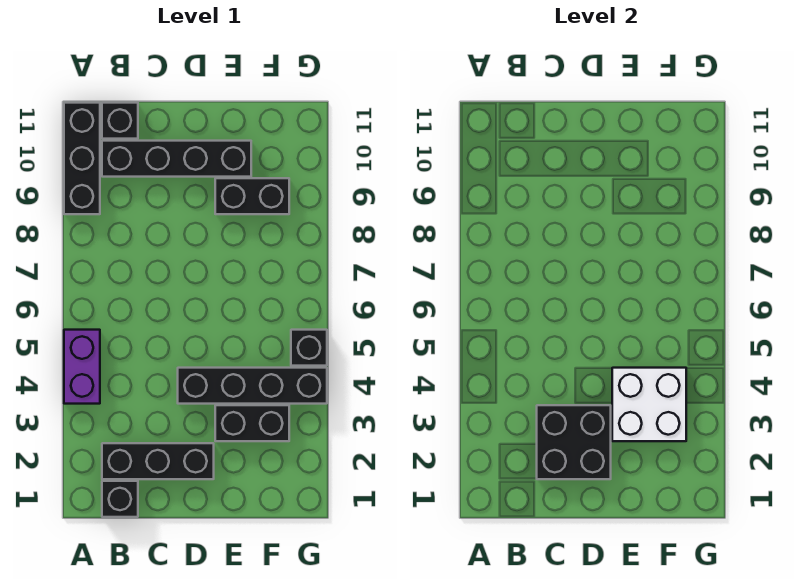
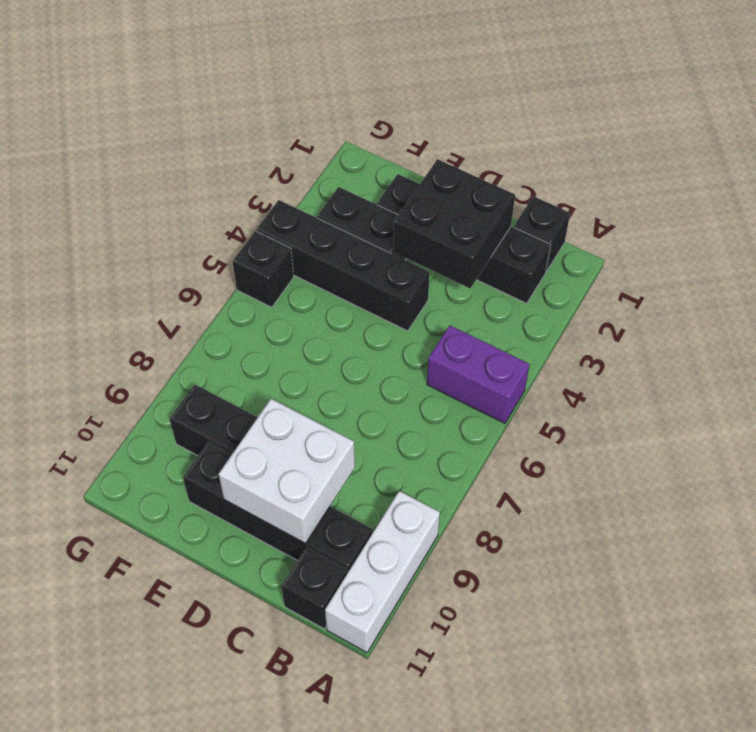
purple brick A4:A5 level 1 -> purple brick A5:B5 level 1
black brick A9:A11 level 1 -> white brick A9:A11 level 1
black brick B2:D2 level 1 -> black brick B2:E2 level 1
white brick E3:F4 level 2 -> white brick C9:D10 level 2

